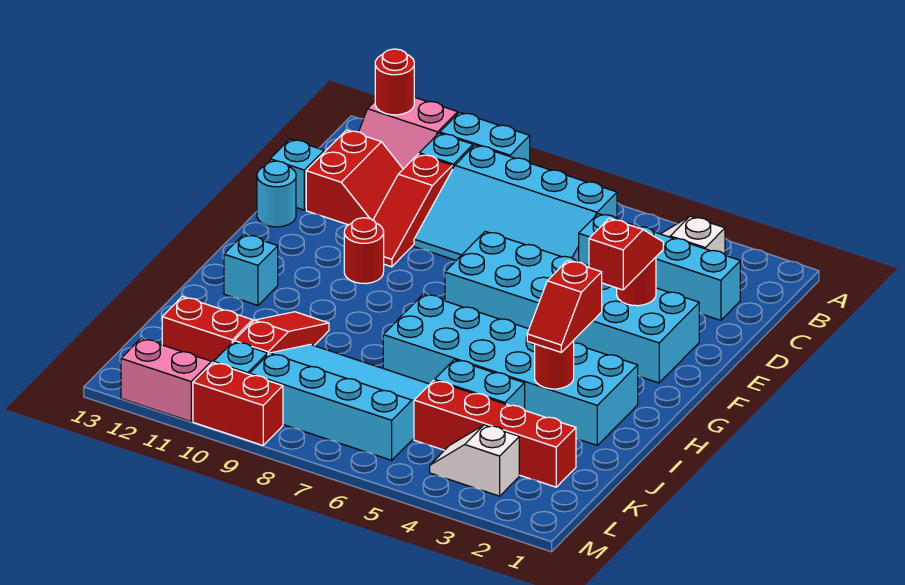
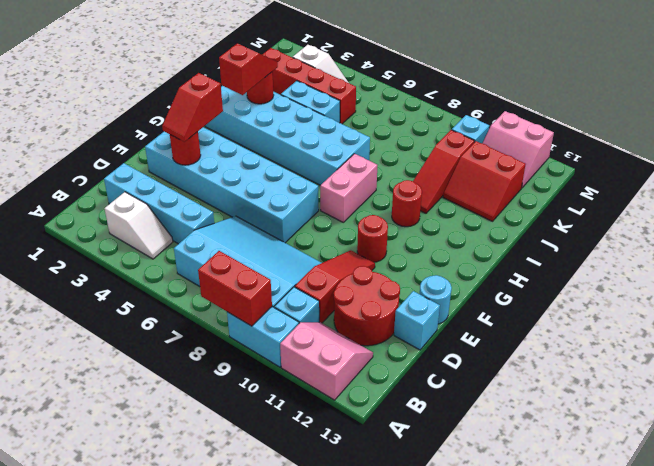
red round brick A12 level 2 -> red round brick H10 level 1
red slope C11:D12 level 1 top 12 -> red round brick C11:D12 level 1
none -> pink brick G8:H8 level 1
cyan brick H12 level 1 -> none
cyan slope J6:L9 level 1 top L -> none
red brick M9:M10 level 1 -> red brick A8:A9 level 2

